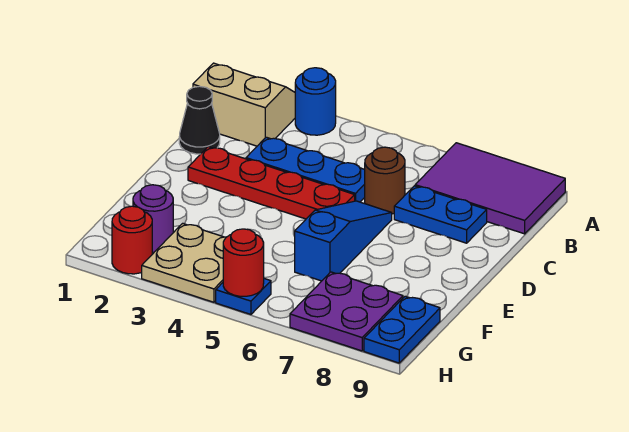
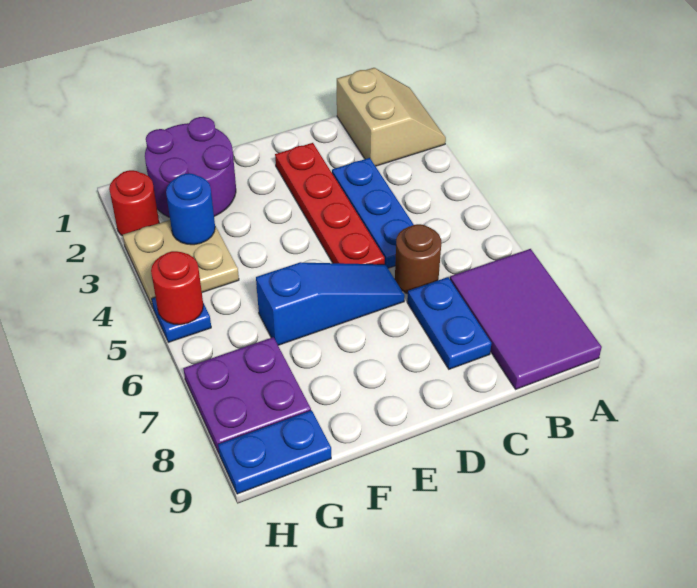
blue round brick A3 level 1 -> blue round brick G3 level 2
black cone C1 level 1 -> none
purple round brick G2 level 1 -> purple round brick F1:G2 level 1

